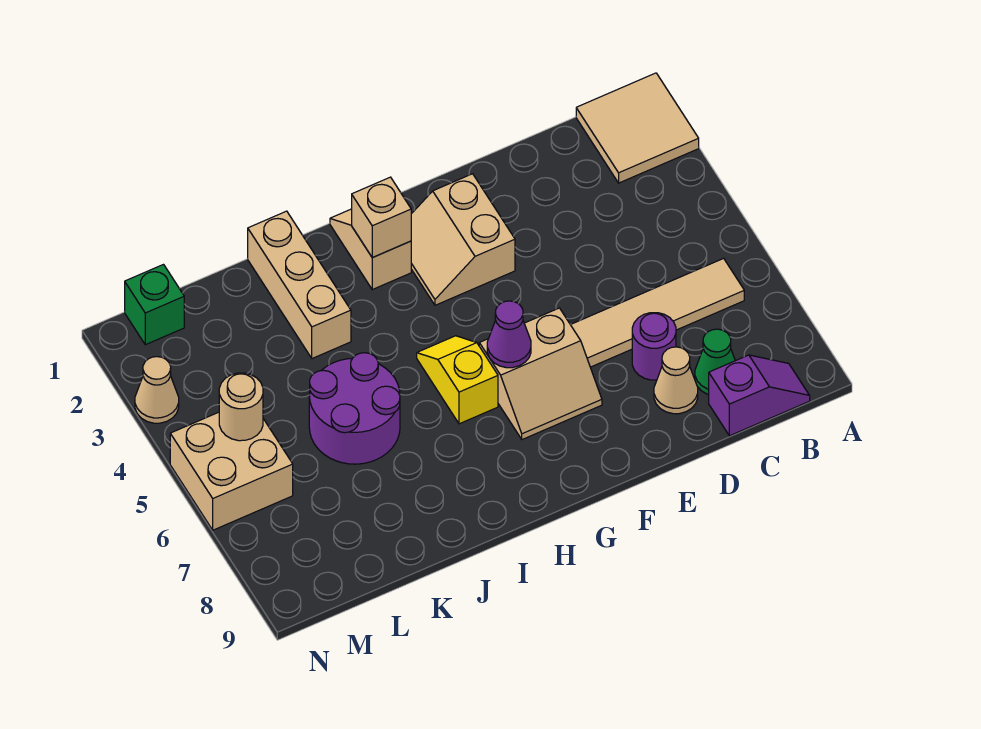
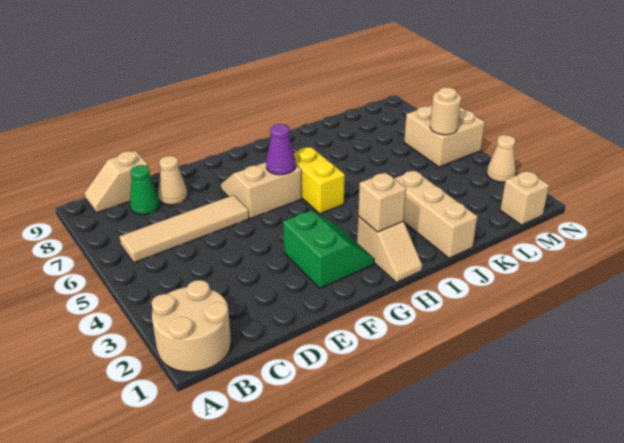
tan tile A1:B2 level 1 -> tan round brick A1:B2 level 1
purple slope B9:C9 level 1 top C -> tan slope B9:C9 level 1 top C
purple round brick D7 level 1 -> none
tan slope F2:G3 level 1 top F -> green slope F2:G3 level 1 top F
yellow slope H5:H6 level 1 top 6 -> yellow brick H5:H6 level 1
purple round brick J5:K6 level 1 -> none
green brick M1 level 1 -> tan brick M1 level 1

